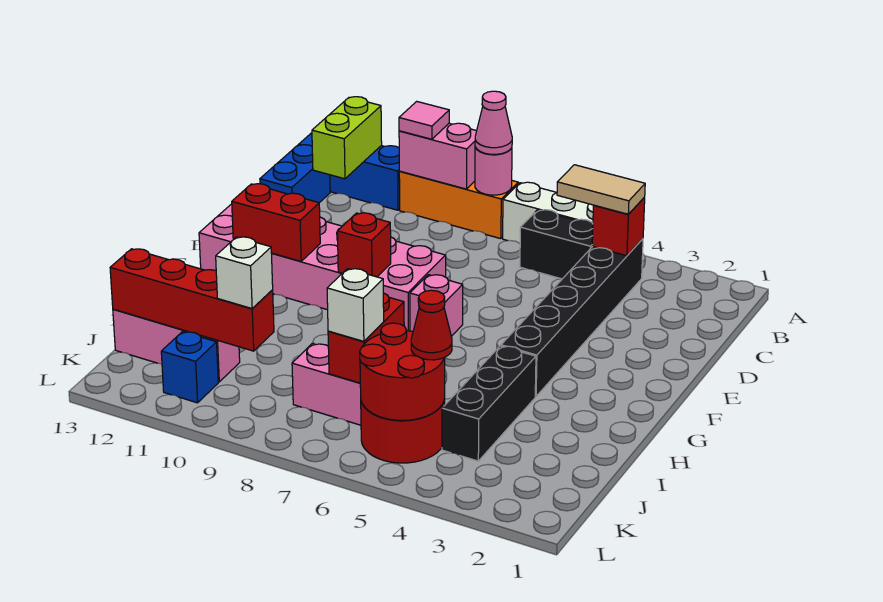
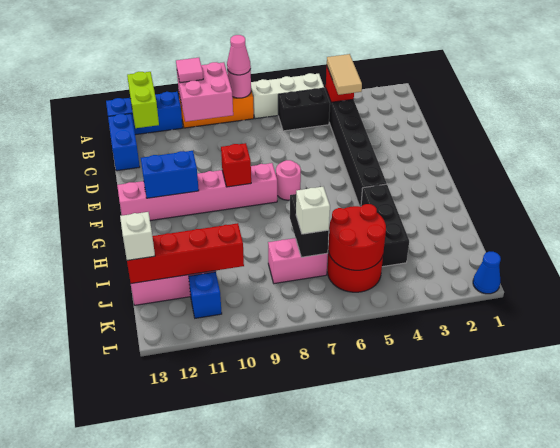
pink brick A9:A10 level 2 -> pink brick A9:B10 level 2
tan tile B4:B5 level 3 -> tan tile B4:C4 level 3
pink brick E8:F13 level 1 -> pink brick F8:F13 level 1
pink brick F7 level 1 -> pink round brick F7 level 1
red brick F11:F12 level 2 -> blue brick F11:F12 level 2
red brick I7:J7 level 2 -> black brick I7:J7 level 2
red cone J5 level 3 -> none
white brick J10 level 3 -> white brick J13 level 3
none -> blue cone L1 level 1

